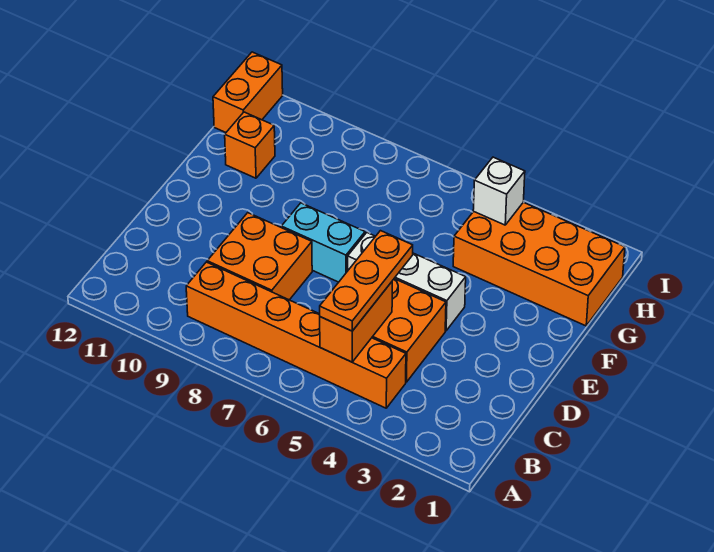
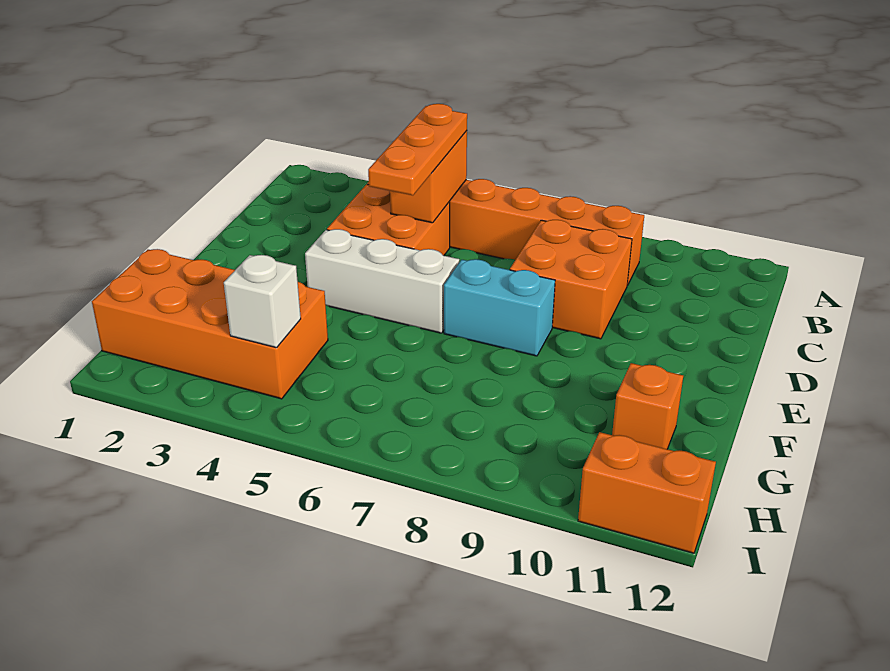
orange brick H12:I12 level 1 -> orange brick I11:I12 level 1

